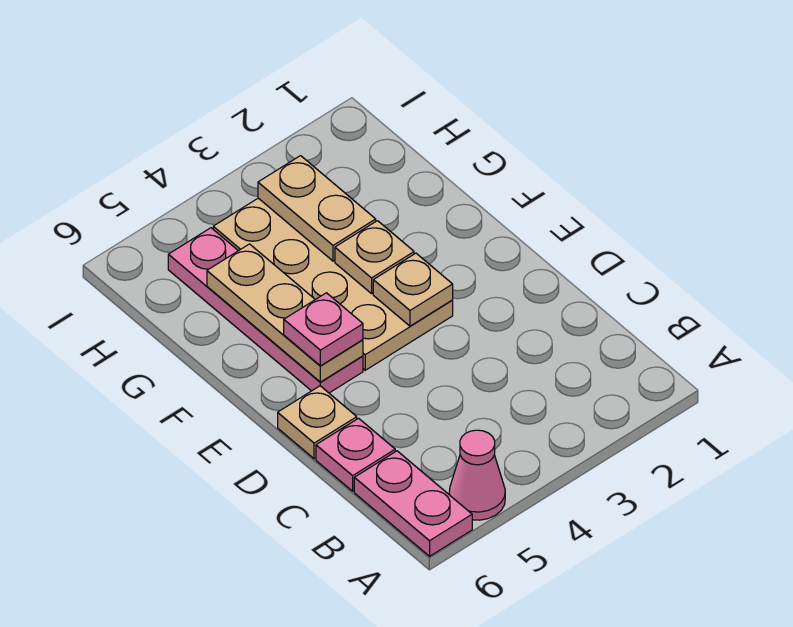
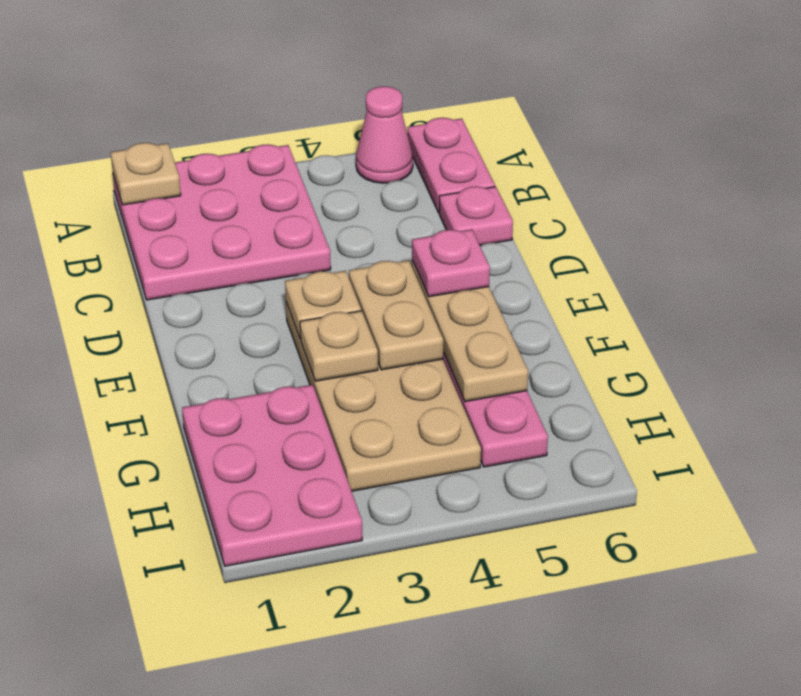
none -> pink plate A1:C3 level 1
tan plate D6 level 1 -> tan plate A1 level 2
none -> pink plate G1:I2 level 1
tan plate G3:H3 level 2 -> tan plate E4:F4 level 2

